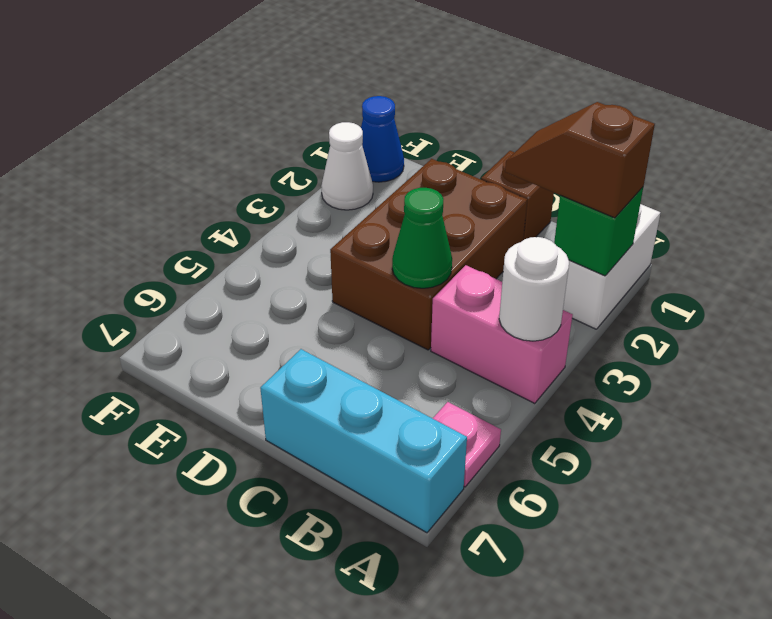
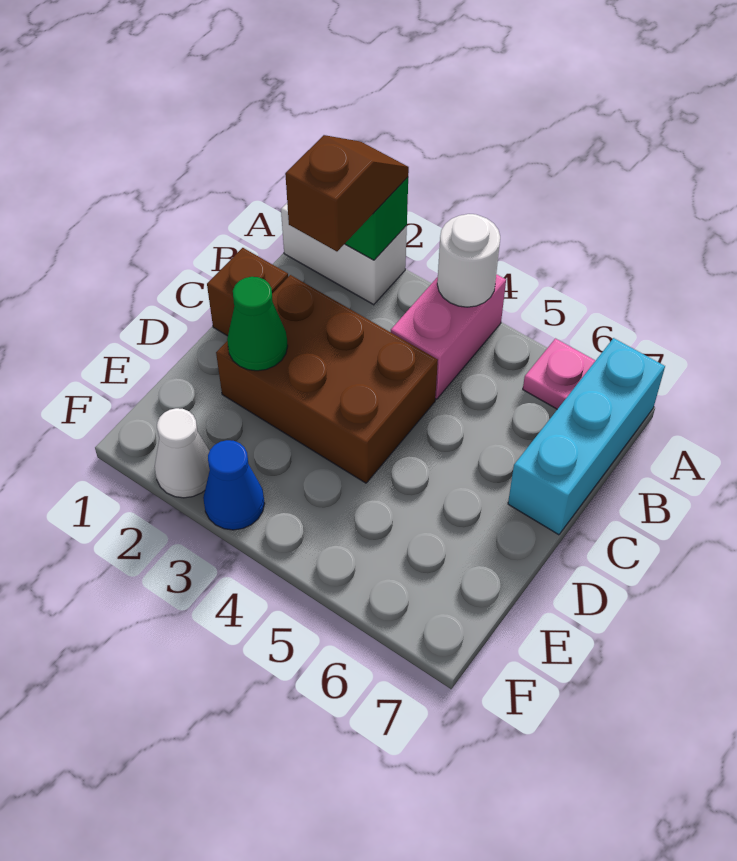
brown slope A2:B2 level 3 top A -> brown slope A2:B2 level 3 top B
green cone C4 level 2 -> green cone D2 level 2
blue cone F1 level 1 -> blue cone F3 level 1

